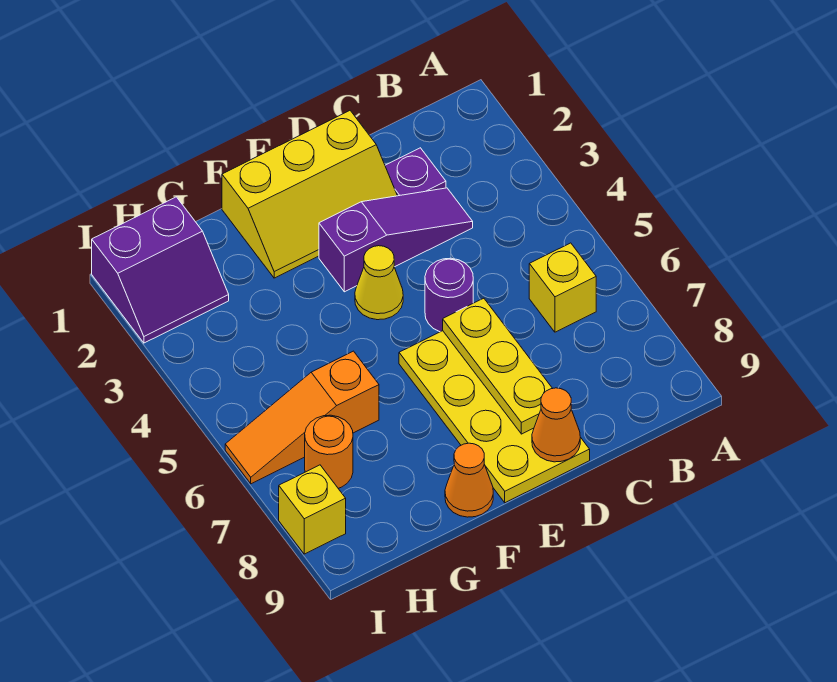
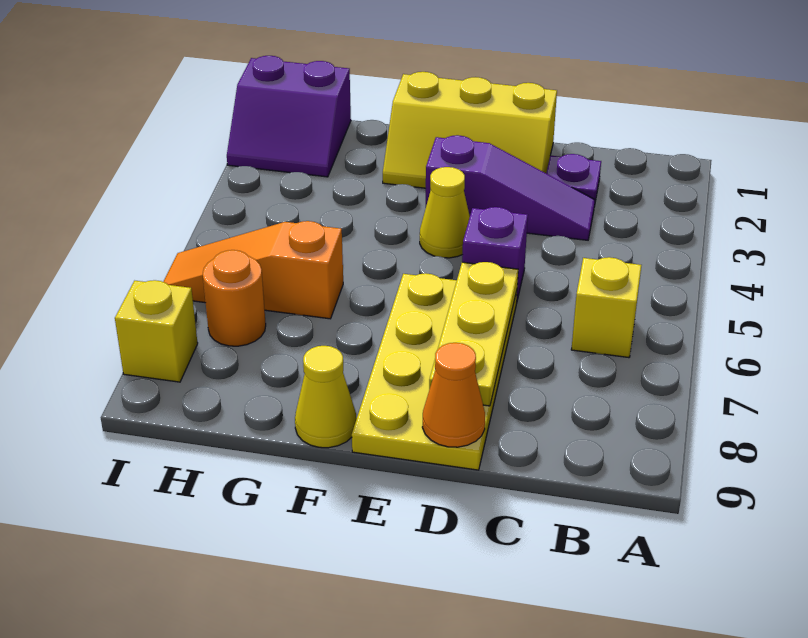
purple round brick D5 level 1 -> purple brick D5 level 1
orange cone F9 level 1 -> yellow cone F9 level 1

